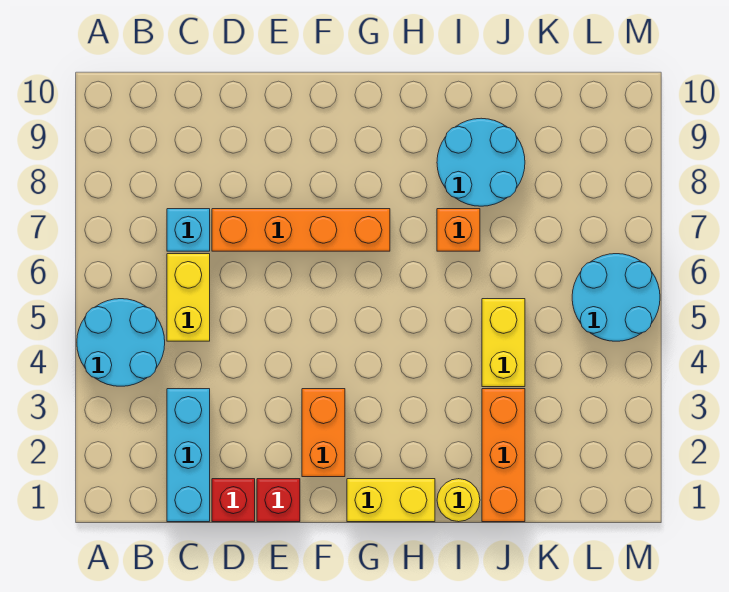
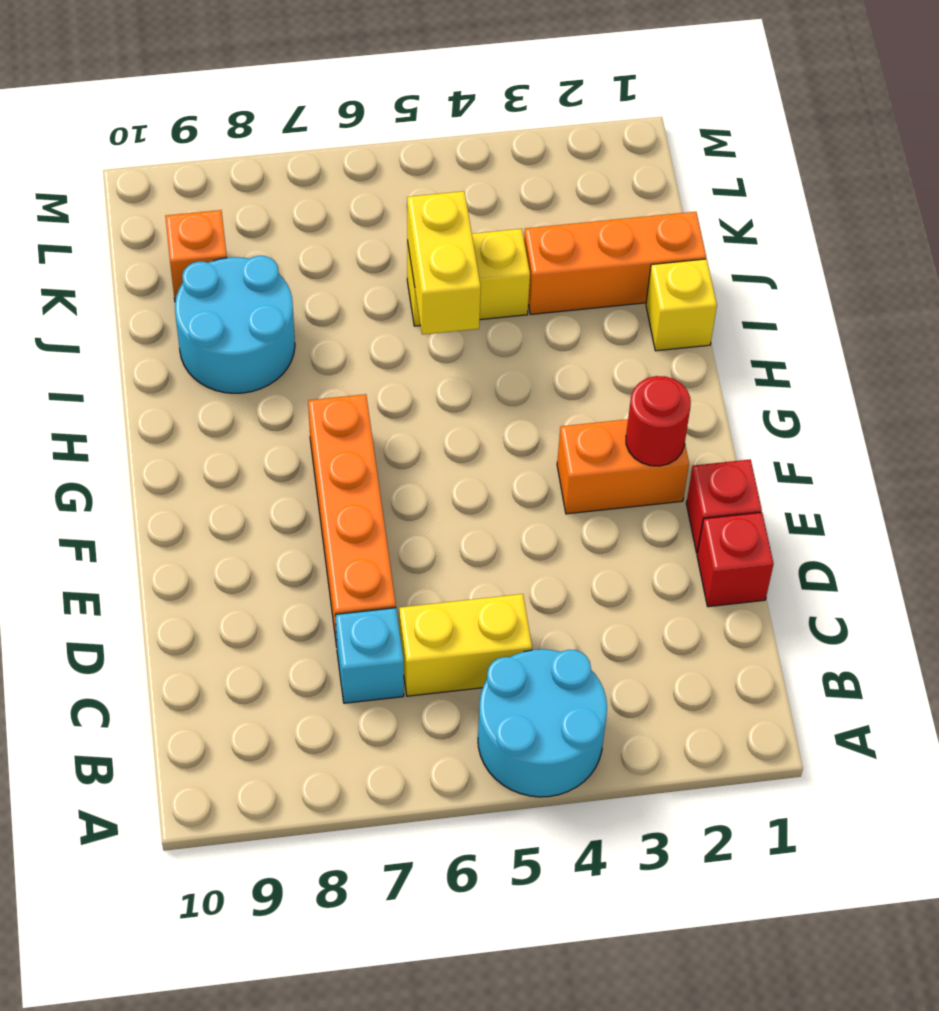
cyan brick C1:C3 level 1 -> none
none -> red round brick F2 level 2
yellow brick G1:H1 level 1 -> yellow brick I5:J5 level 2
yellow round brick I1 level 1 -> yellow brick I1 level 1
orange brick I7 level 1 -> orange brick K9 level 1
cyan round brick L5:M6 level 1 -> none

